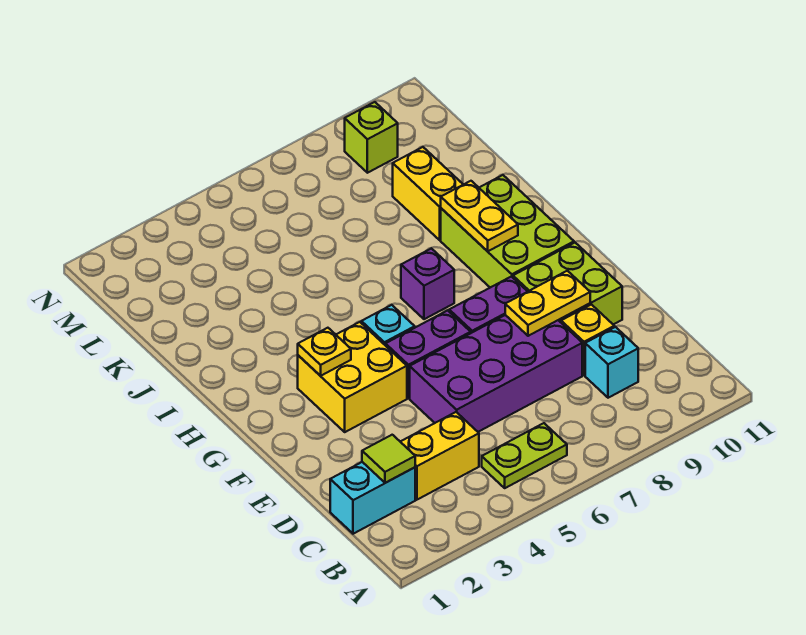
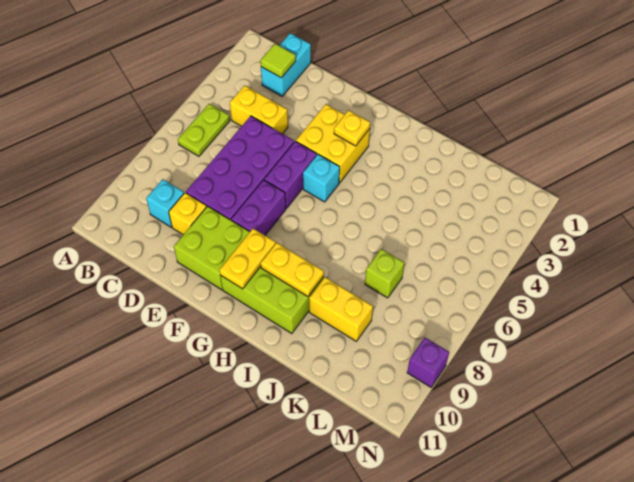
yellow brick C3:C4 level 1 -> yellow brick C4:D4 level 1
yellow plate E8:E9 level 2 -> yellow plate G9:G10 level 2
purple brick H7 level 1 -> purple brick N9 level 1
lime brick M9 level 1 -> lime brick K7 level 1

